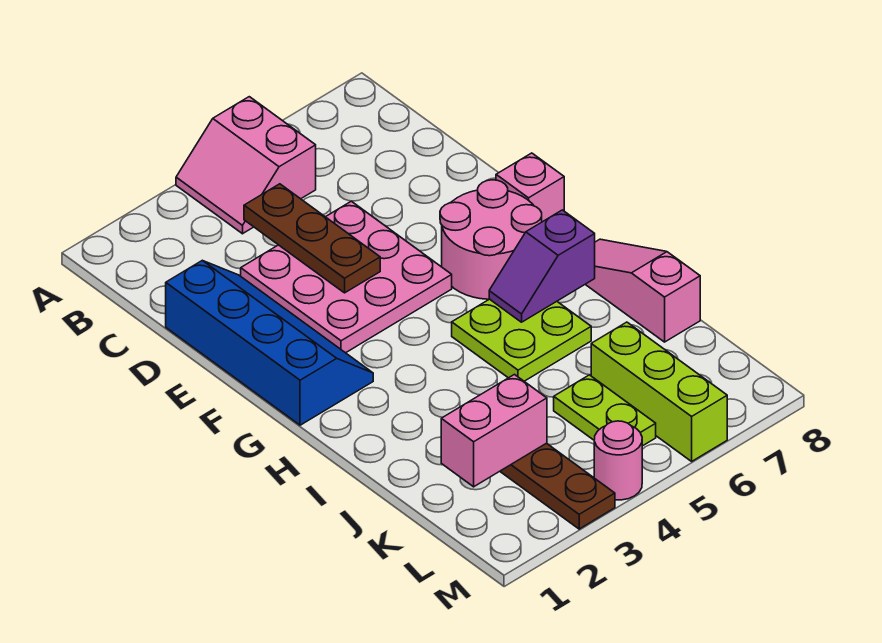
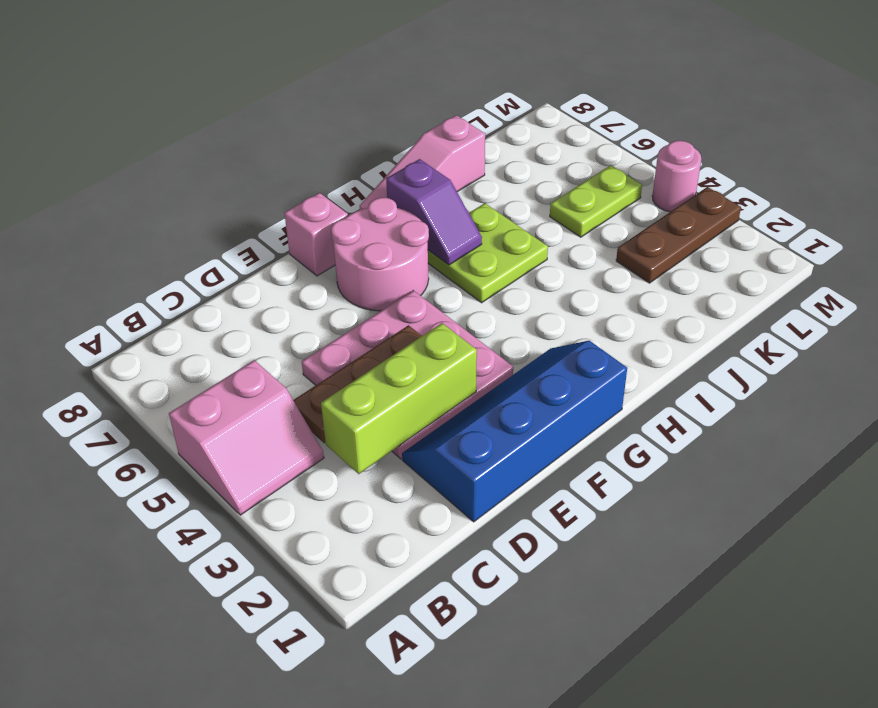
pink brick K2:K3 level 2 -> none
lime brick K6:M6 level 1 -> lime brick C3:E3 level 2

